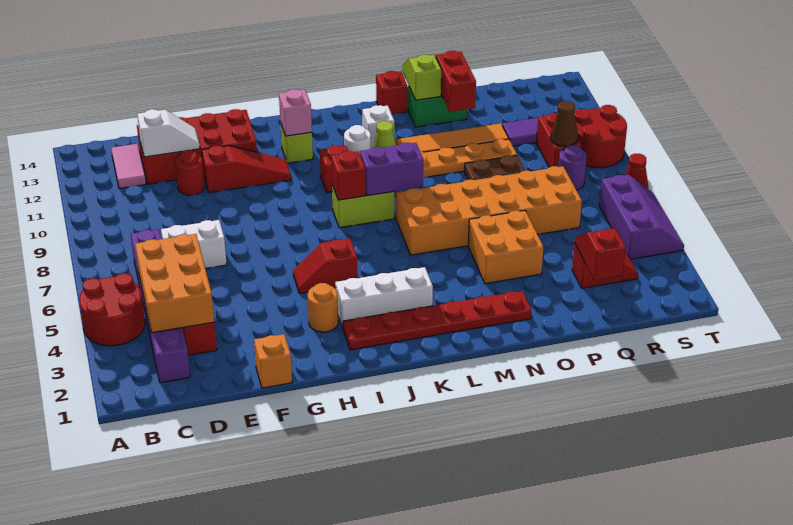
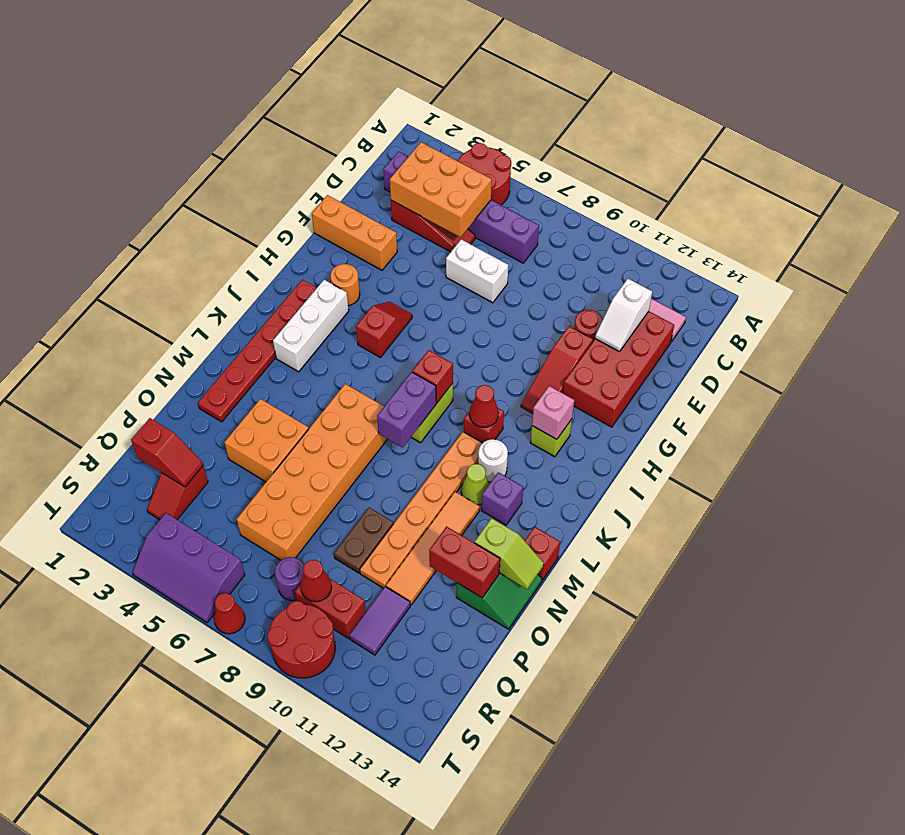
white brick D7:E7 level 1 -> white brick E6:E7 level 1
orange brick F1 level 1 -> orange brick F1:F3 level 1
none -> red cone J10 level 2
white brick L12 level 1 -> purple brick L12 level 1
brown cone R9 level 2 -> red cone R9 level 2

